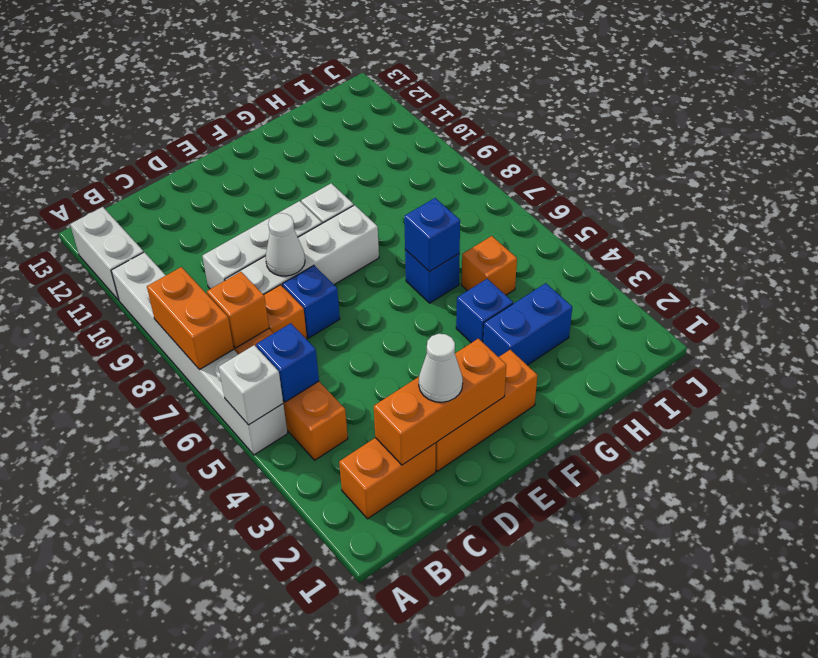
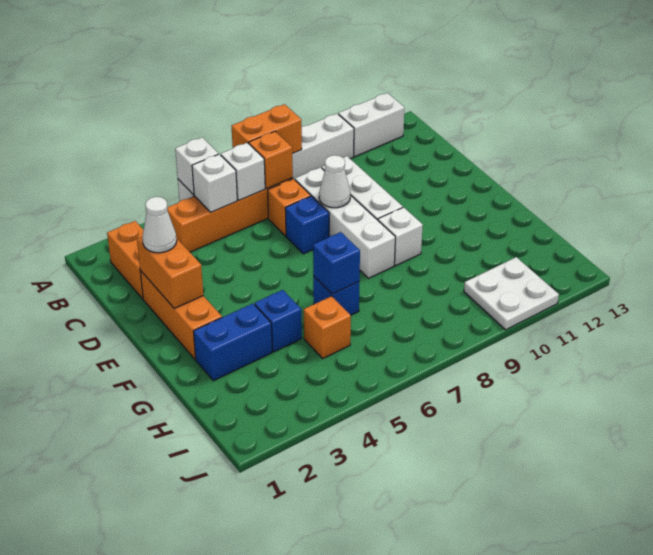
blue brick B5 level 2 -> white brick B5 level 2
none -> white brick B6 level 2
orange brick C2:E2 level 2 -> orange brick D2:E2 level 2
blue brick G3:H3 level 1 -> blue brick G2:G3 level 1
none -> white plate I10:J11 level 1

